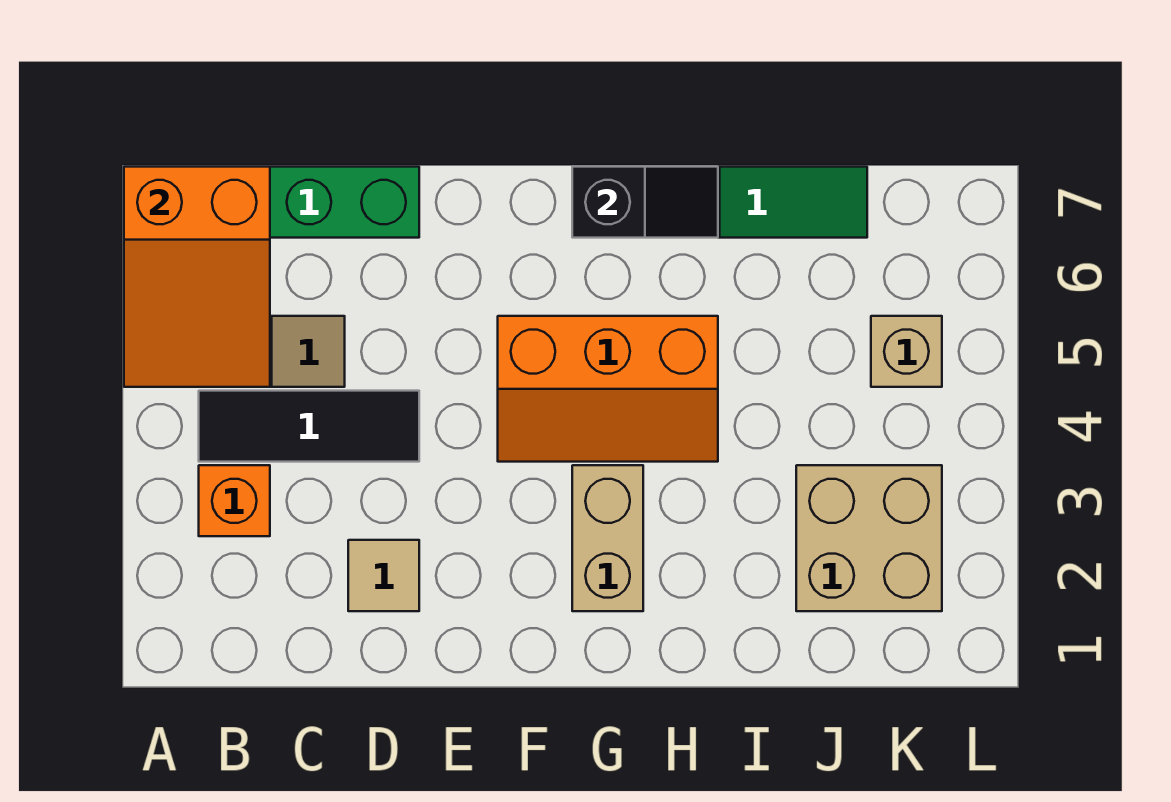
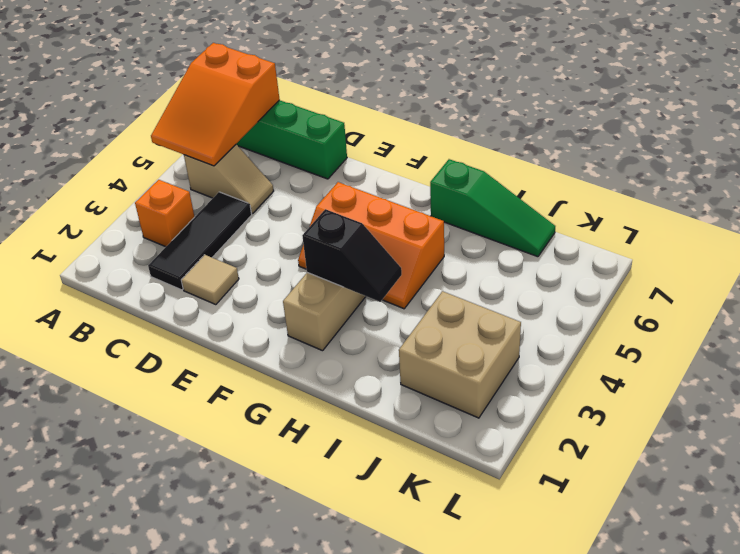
black tile B4:D4 level 1 -> black tile C2:C4 level 1
black slope G7:H7 level 2 top G -> black slope G3:H3 level 2 top G
tan brick K5 level 1 -> none

